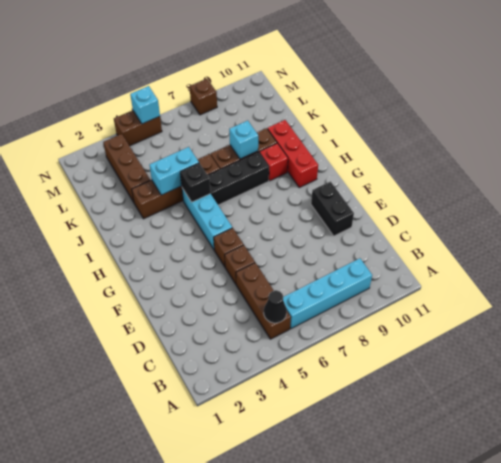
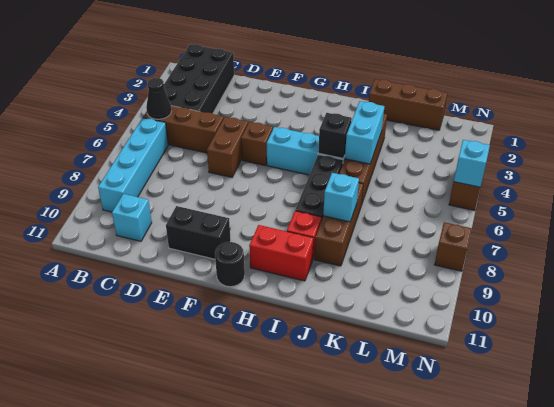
none -> black brick B1:C4 level 1
none -> cyan brick C10 level 1
brown brick E5 level 1 -> brown brick E5:E6 level 1
none -> black round brick G11 level 1
red brick H10:J10 level 1 -> red brick H10:I10 level 1
brown brick K3:M3 level 1 -> brown brick J1:L1 level 1

